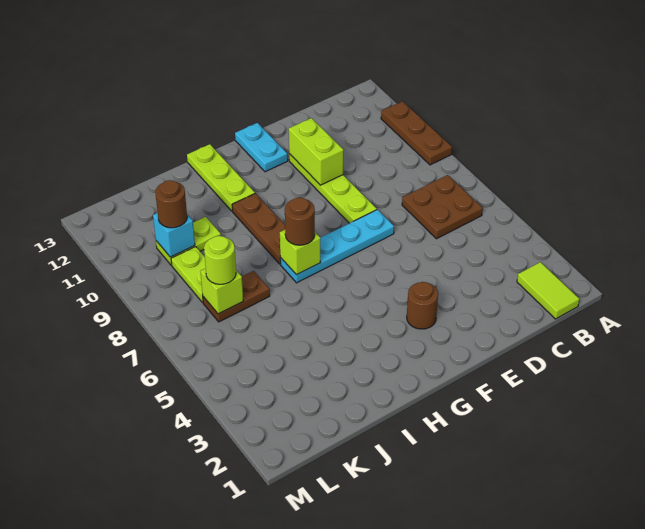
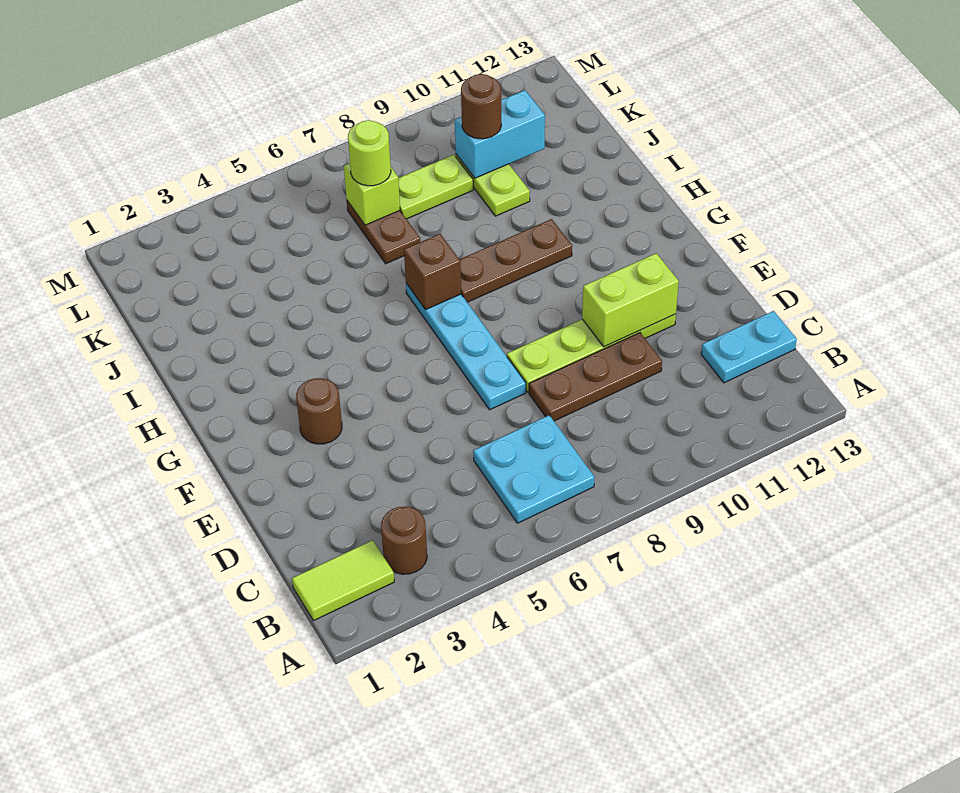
brown plate A9:A11 level 1 -> brown plate D8:D10 level 1
brown plate B6:C7 level 1 -> cyan plate B6:C7 level 1
cyan plate F12:F13 level 1 -> cyan plate C12:C13 level 1
lime brick H7 level 2 -> brown brick H7 level 2
brown round brick H7 level 3 -> brown round brick B3 level 1
lime plate H11:H13 level 1 -> none
cyan brick K10 level 2 -> cyan brick K10:K11 level 2

